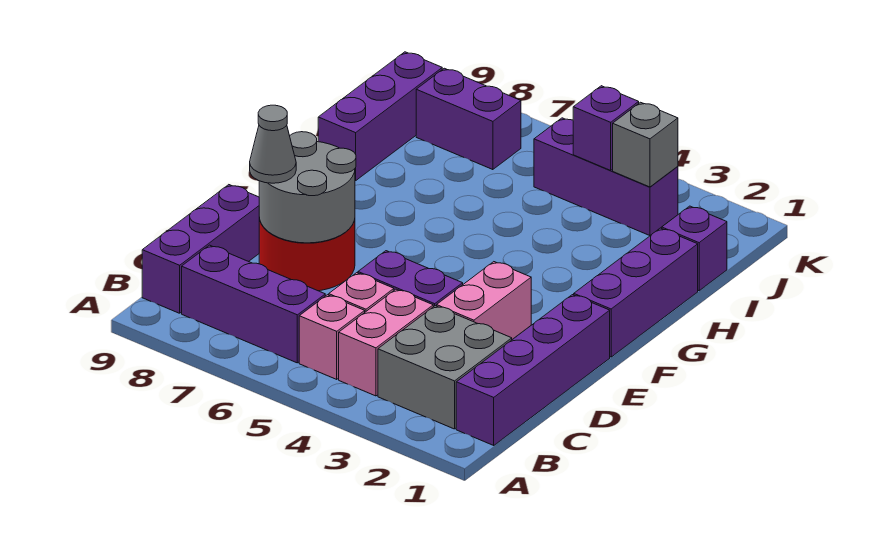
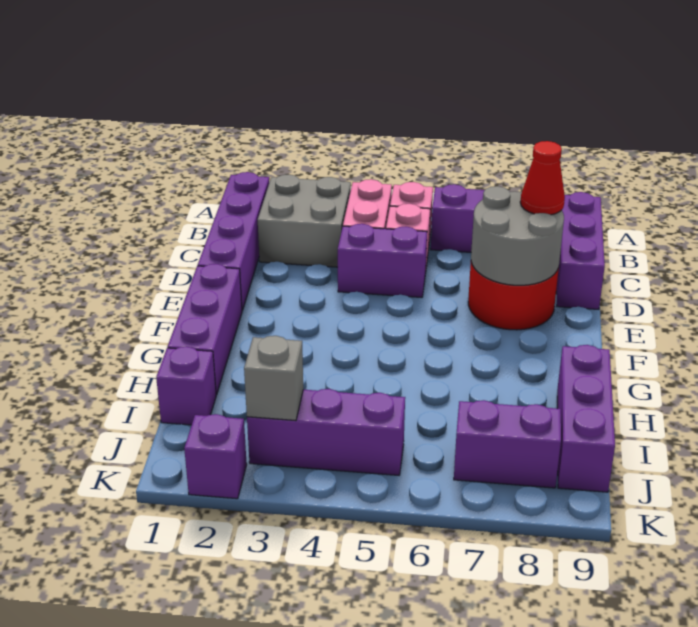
pink brick D3:E3 level 1 -> none
grey cone D8 level 3 -> red cone D8 level 3
purple brick J4 level 2 -> purple brick K2 level 1

